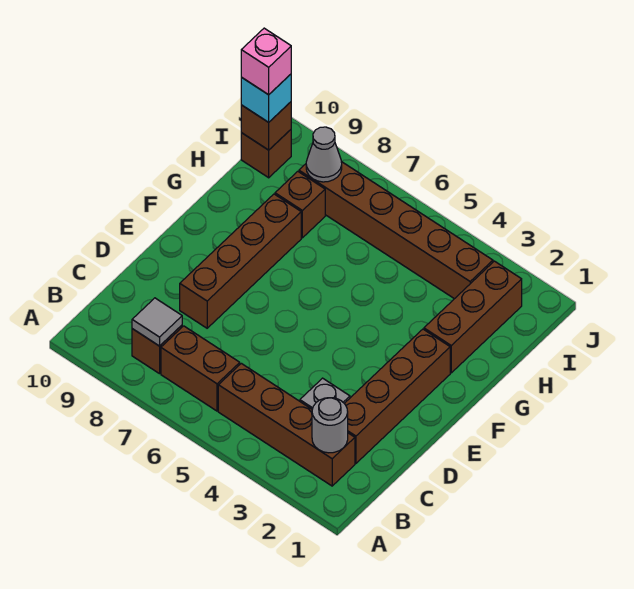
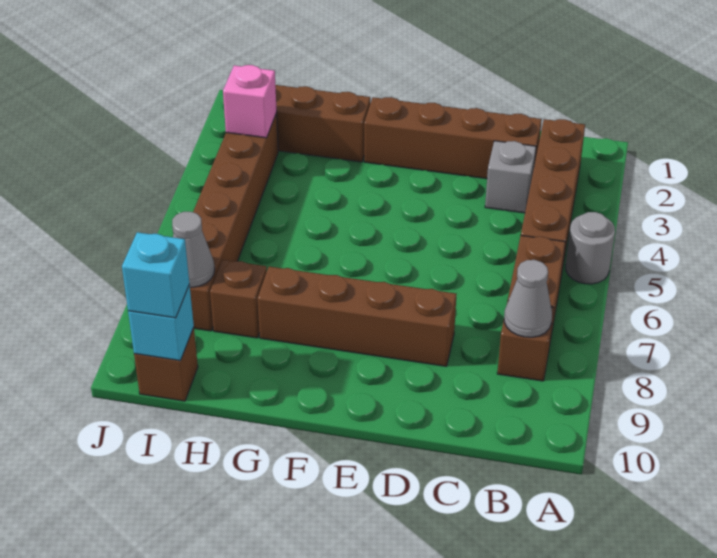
grey round brick B2 level 2 -> grey round brick A5 level 1
grey tile B8 level 2 -> grey cone B8 level 2
brown brick I10 level 2 -> cyan brick I10 level 2
pink brick I10 level 4 -> pink brick I3 level 2

